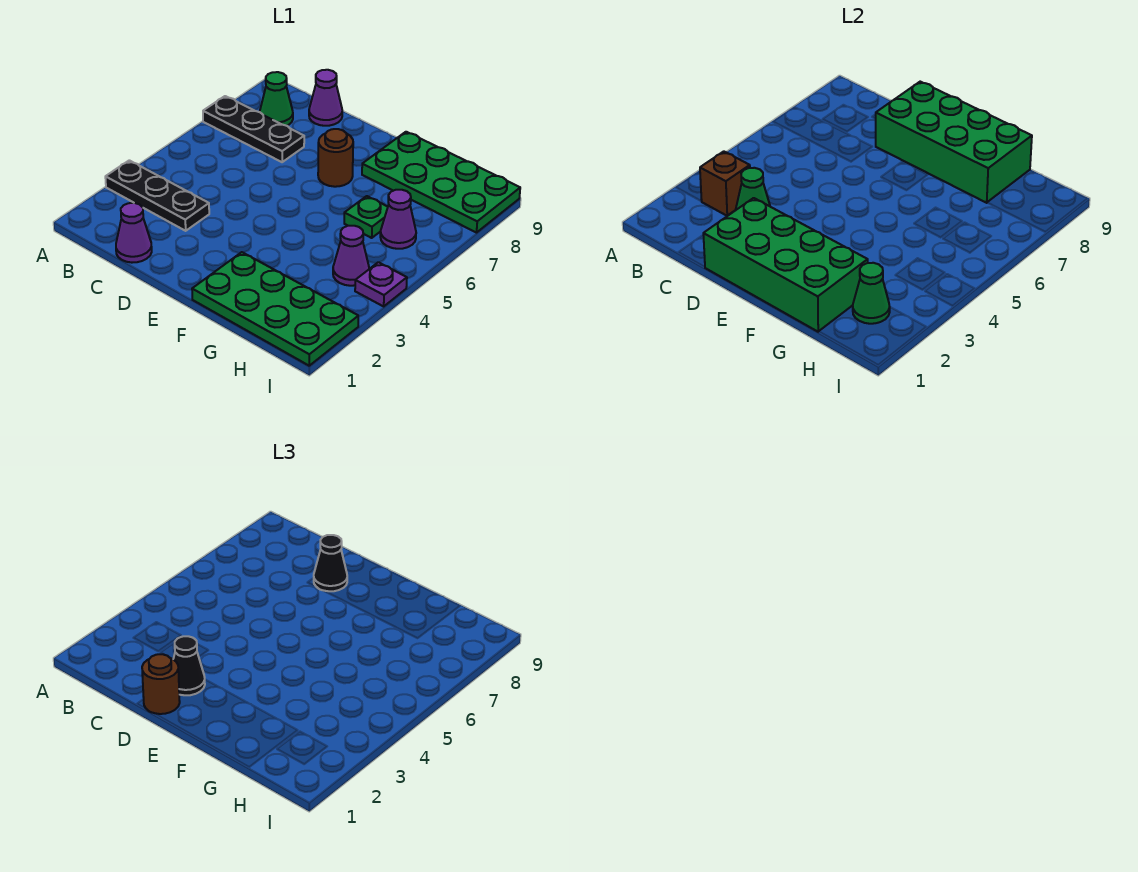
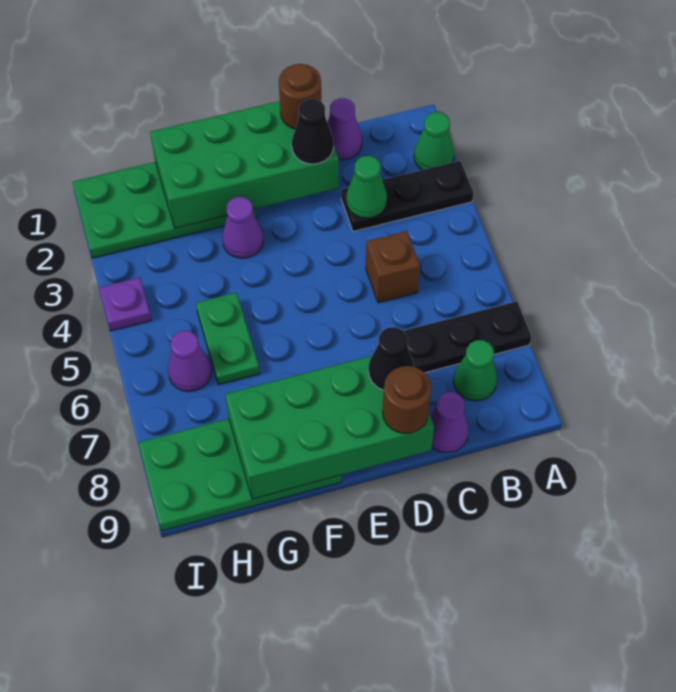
brown brick B3 level 2 -> brown brick C5 level 1
brown round brick E7 level 1 -> brown round brick D9 level 3
green plate G6 level 1 -> green plate G5:G6 level 1
green cone H2 level 2 -> green cone A2 level 1
purple cone H4 level 1 -> purple cone F3 level 1

